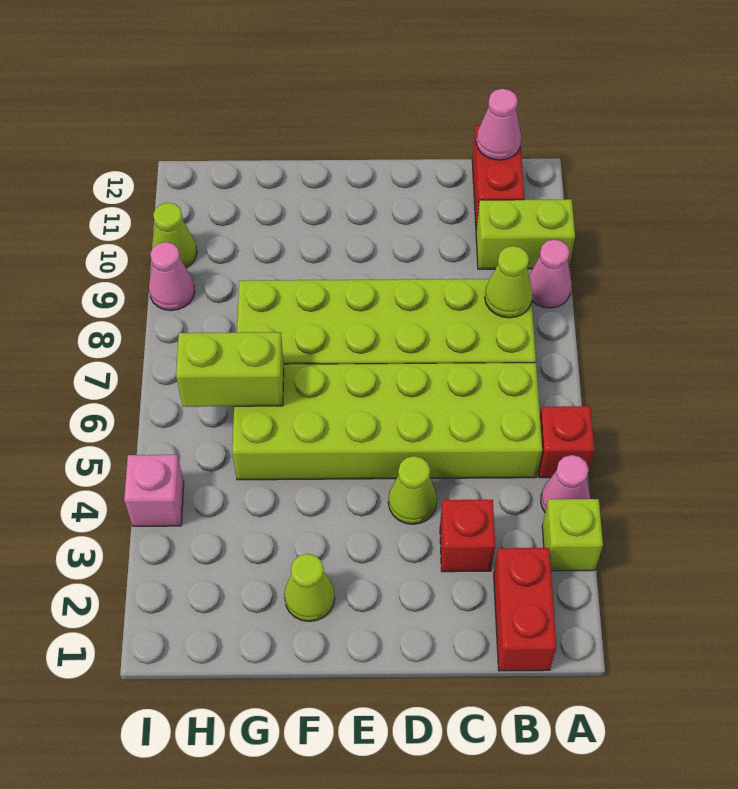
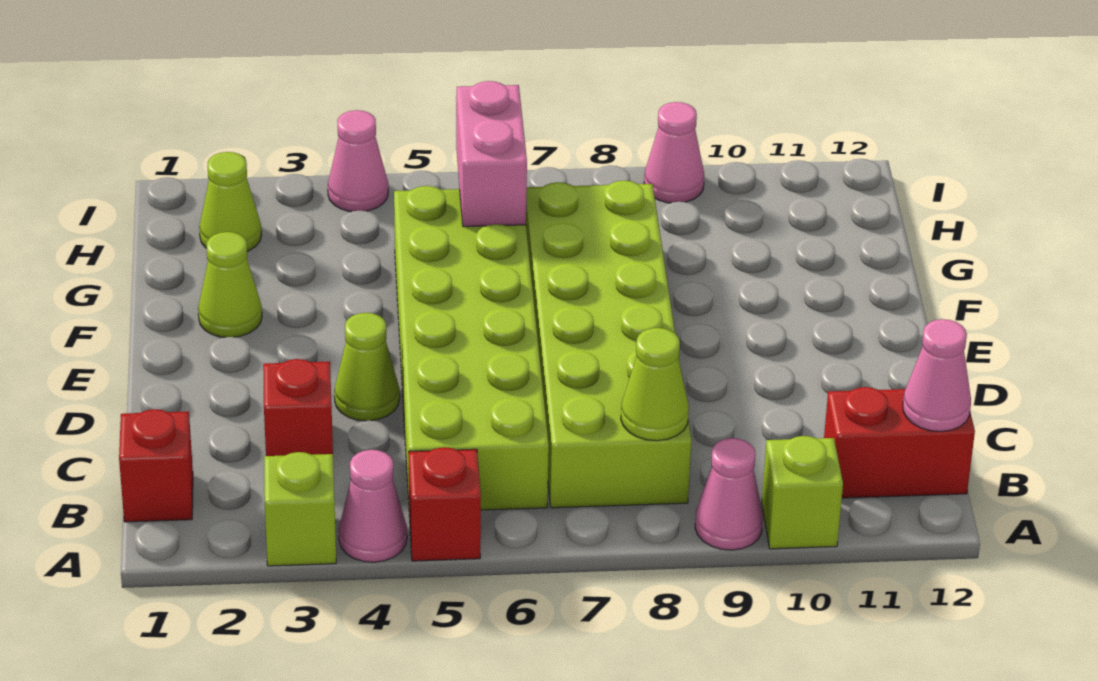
lime brick A10:B10 level 1 -> lime brick A10 level 1
red brick B1:B2 level 1 -> red brick B1 level 1
lime brick G6:H6 level 2 -> pink brick G6:H6 level 2
pink brick I4 level 1 -> pink cone I4 level 1
lime cone I10 level 1 -> lime cone H2 level 1

